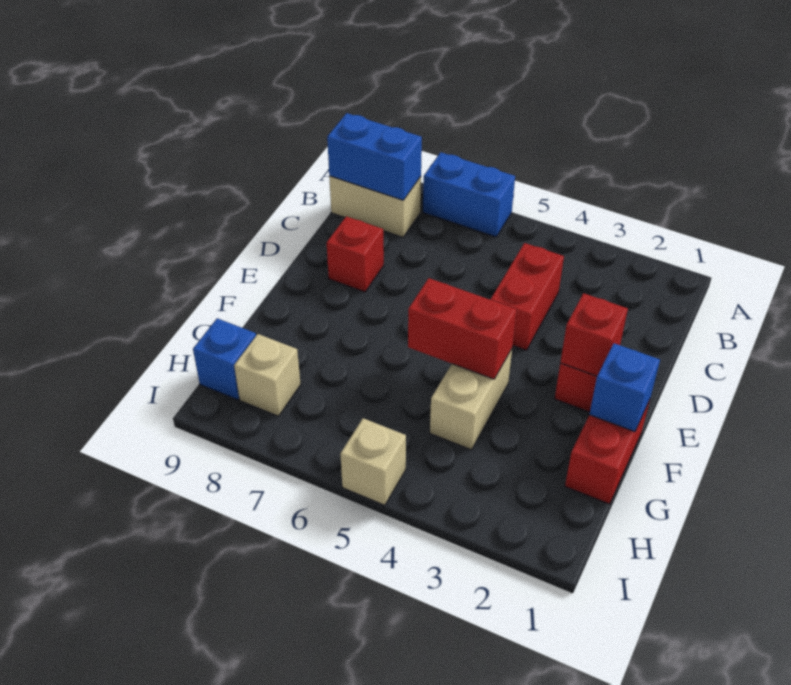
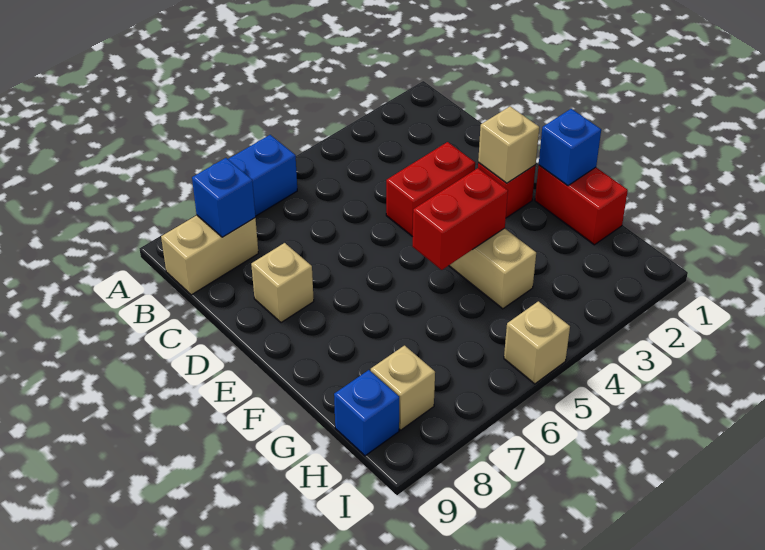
blue brick B8:B9 level 2 -> blue brick B8 level 2
red brick C4:D4 level 1 -> red brick D3:D4 level 1
red brick D8 level 1 -> tan brick D8 level 1
red brick E2 level 2 -> tan brick E2 level 2

